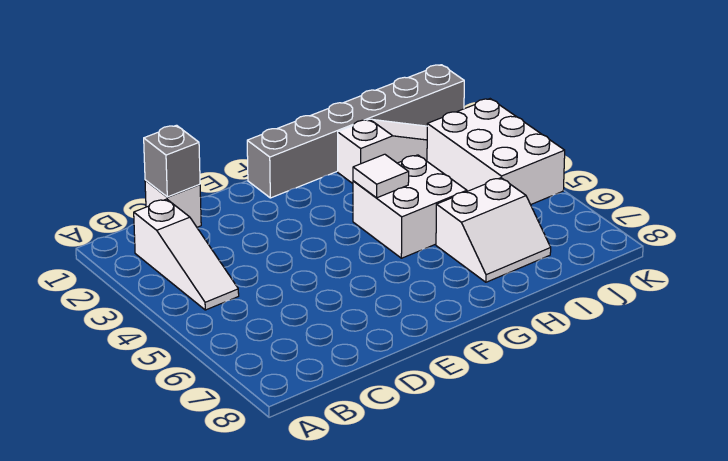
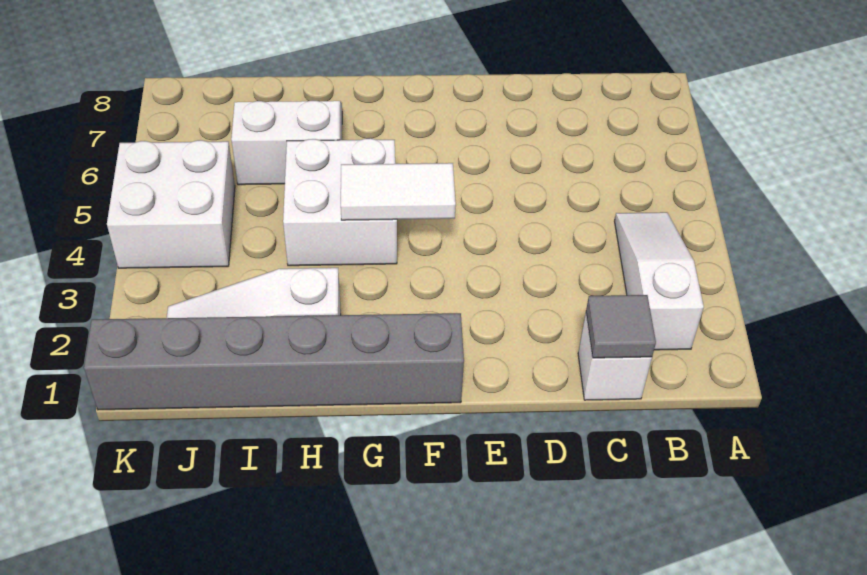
grey brick C1 level 2 -> grey tile C1 level 2
white tile G4 level 2 -> white tile F4:G4 level 2
white brick J3:K5 level 1 -> white brick J4:K5 level 1

